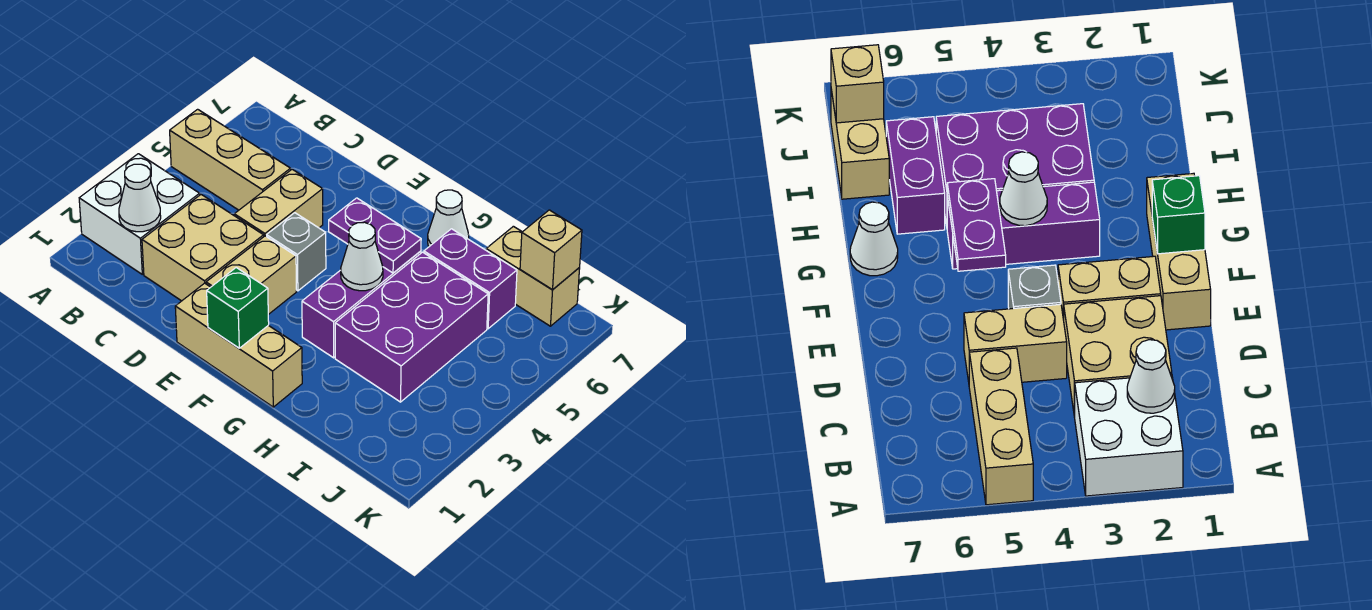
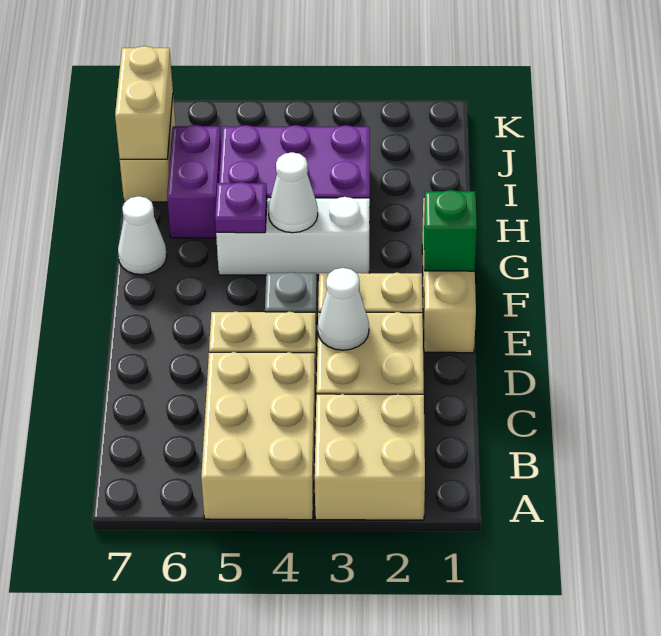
white brick A2:B3 level 1 -> tan brick A2:B3 level 1
tan brick A5:C5 level 1 -> tan brick A4:C5 level 1
white cone B2 level 2 -> white cone D3 level 2
purple plate F5:G5 level 2 -> purple plate G5 level 2
purple brick G3:G5 level 1 -> white brick G3:G5 level 1
tan brick J7 level 2 -> tan brick I7:J7 level 2

